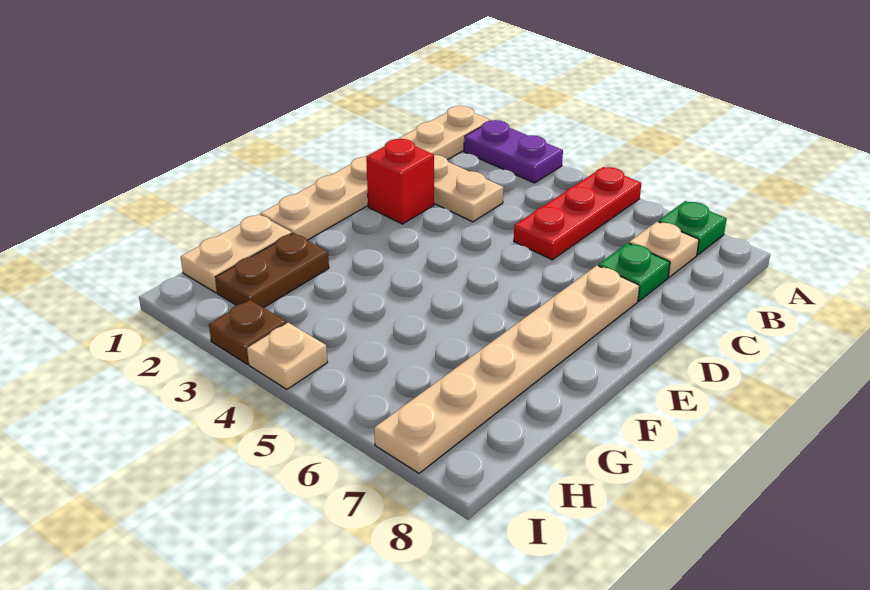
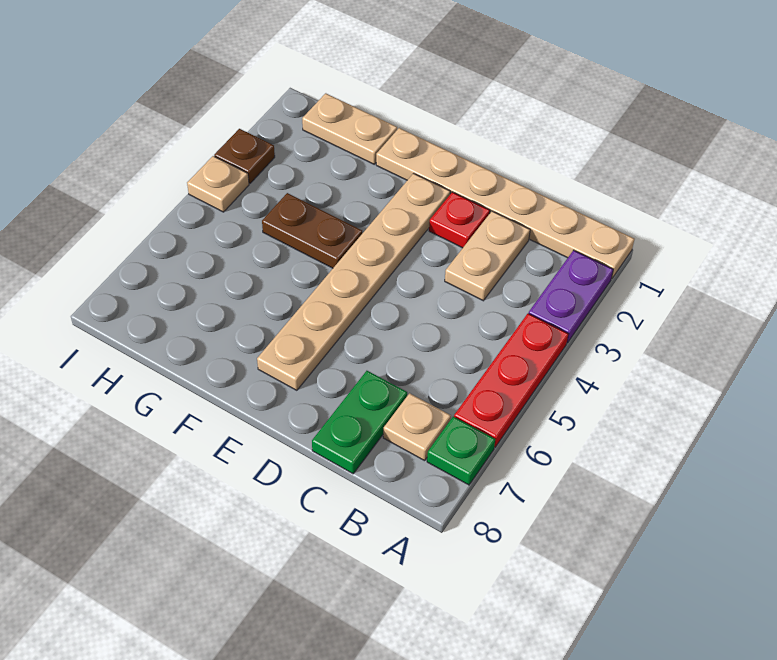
red plate A5:C5 level 1 -> red plate A4:A6 level 1
green plate C7 level 1 -> green plate C7:C8 level 1
red brick D2 level 1 -> red plate D2 level 1
tan plate D7:I7 level 1 -> tan plate E2:E7 level 1
brown plate G2:H2 level 1 -> brown plate F4:G4 level 1

